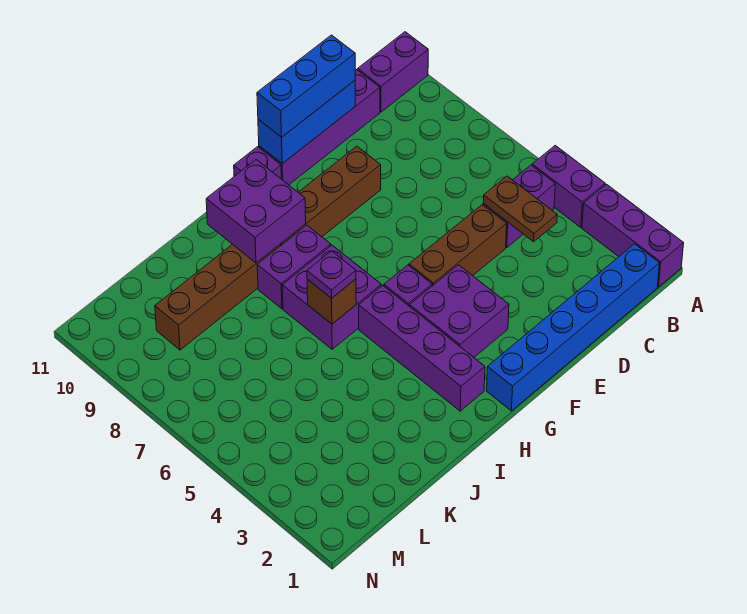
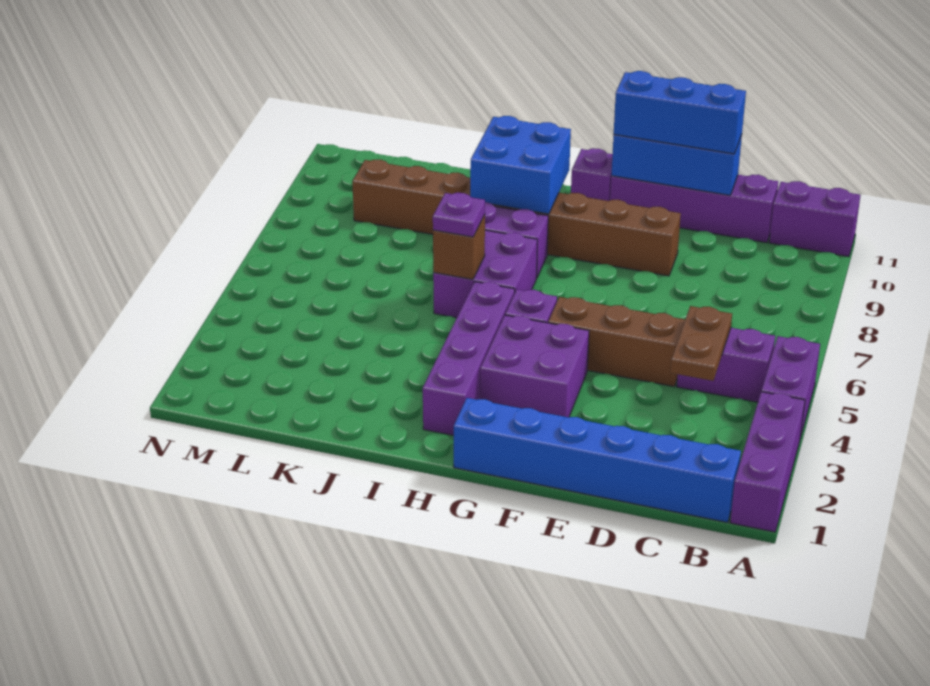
purple brick H9:I10 level 2 -> blue brick H9:I10 level 2

